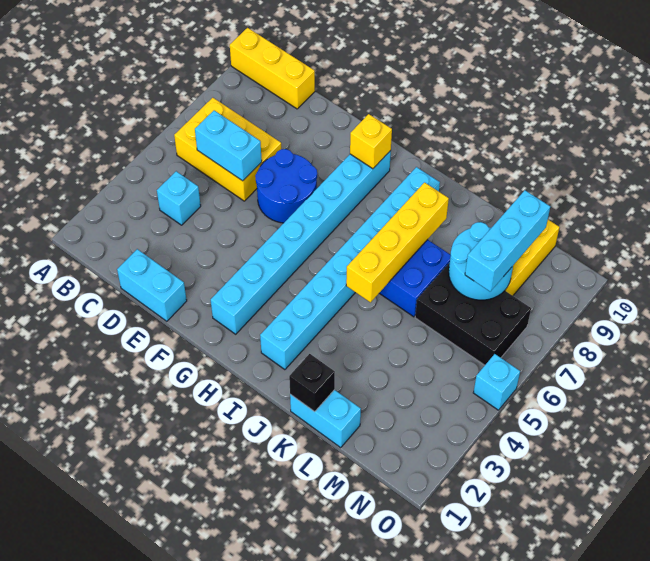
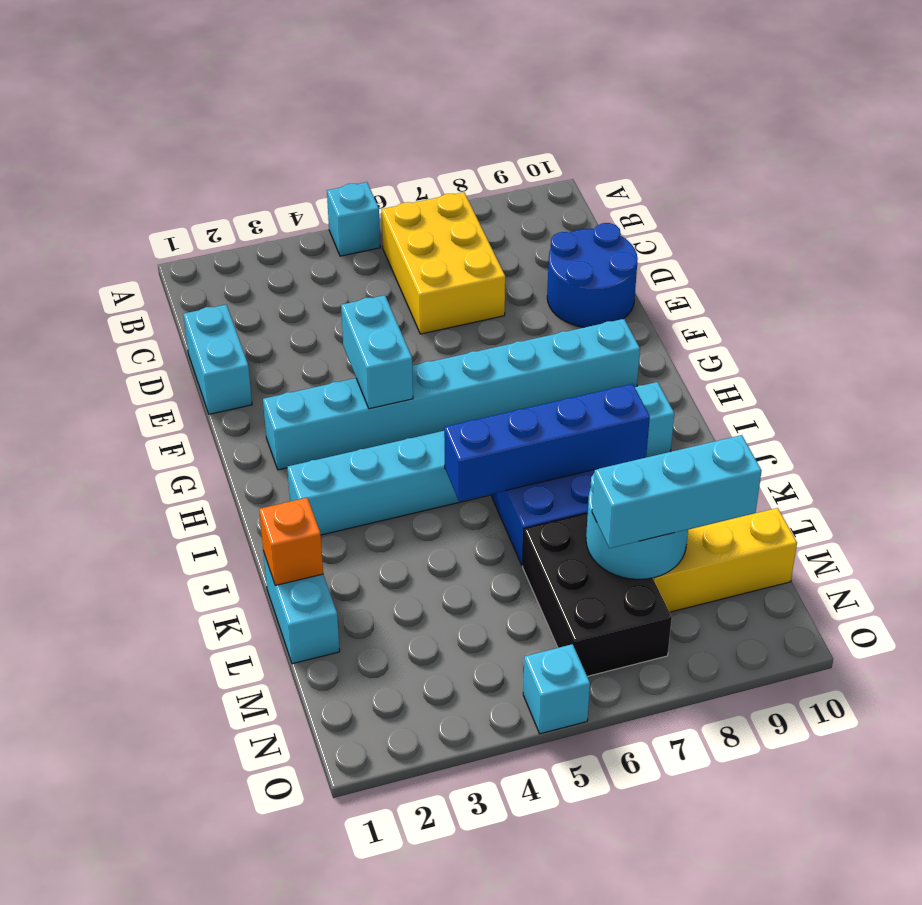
yellow brick A10:C10 level 1 -> none
cyan brick C4 level 1 -> cyan brick A5 level 1
cyan brick C6:D6 level 2 -> cyan brick F4:G4 level 2
blue round brick E6:F7 level 1 -> blue round brick D9:E10 level 1
yellow brick G9 level 2 -> none
yellow brick J5:J8 level 2 -> blue brick J5:J8 level 2
black brick K1 level 2 -> orange brick K1 level 2

